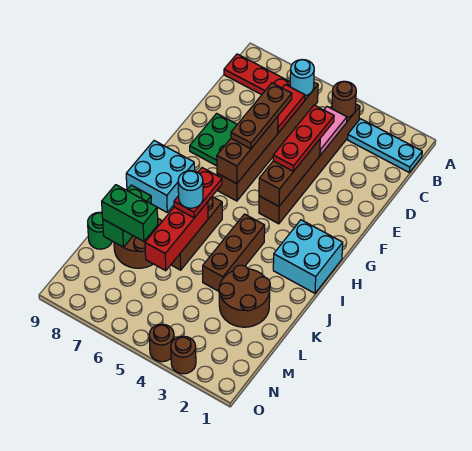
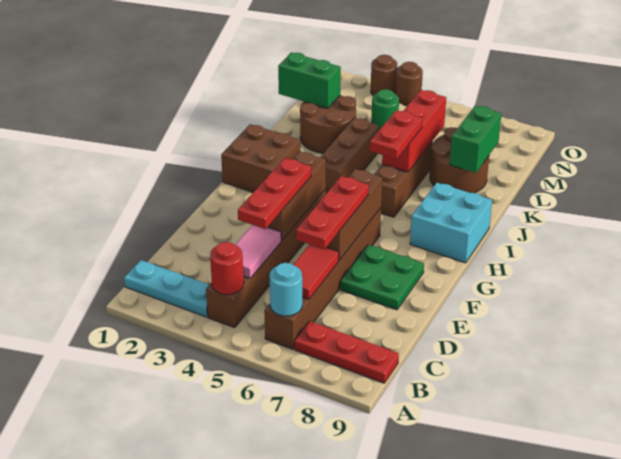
brown round brick B4 level 2 -> red round brick B4 level 2
brown plate D6:F6 level 3 -> red plate D6:F6 level 3
cyan brick H1:I2 level 1 -> brown brick H1:I2 level 1
cyan round brick J6 level 4 -> none
green brick L7:L8 level 3 -> green brick L1:L2 level 2
green round brick L9 level 1 -> green round brick M4 level 1

